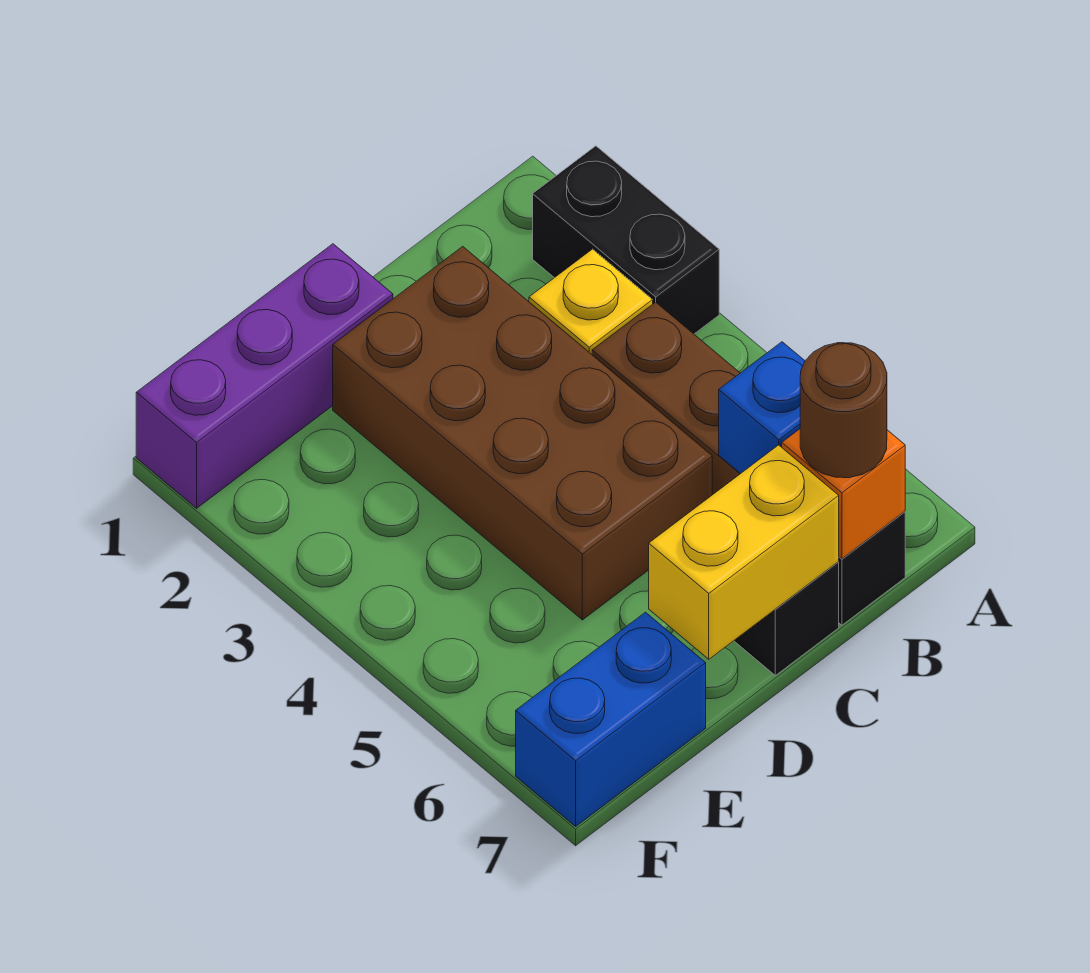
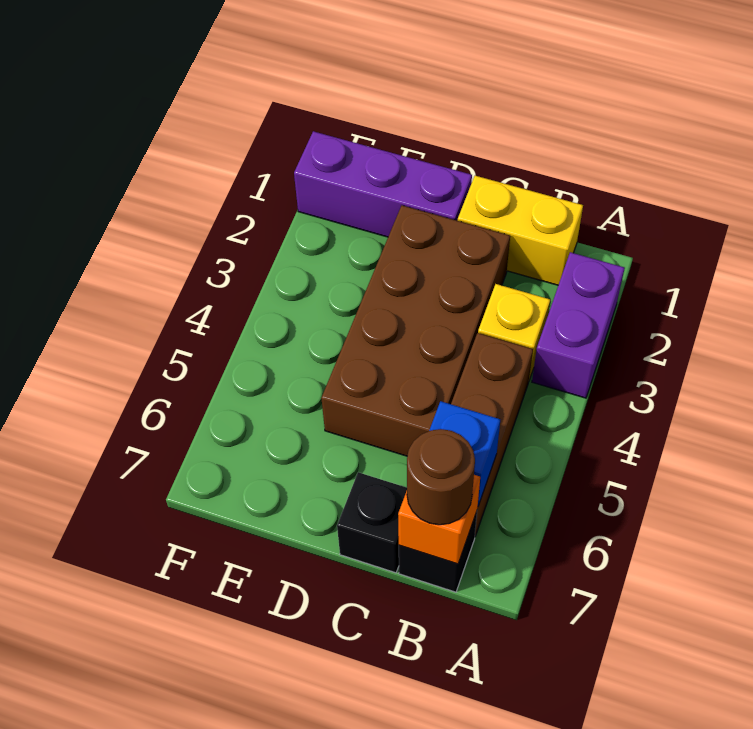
black brick A2:A3 level 1 -> purple brick A2:A3 level 1
yellow brick C7:D7 level 2 -> yellow brick B1:C1 level 1
blue brick E7:F7 level 1 -> none

